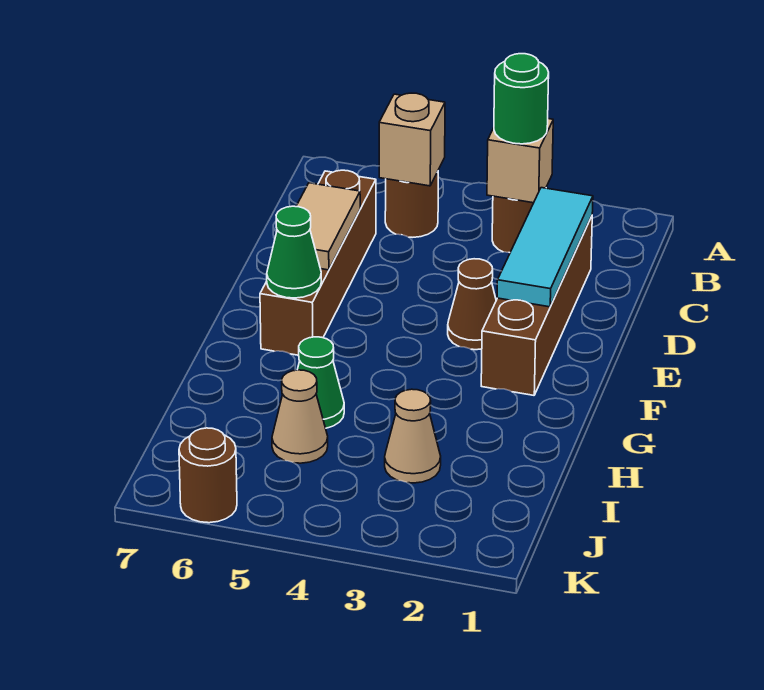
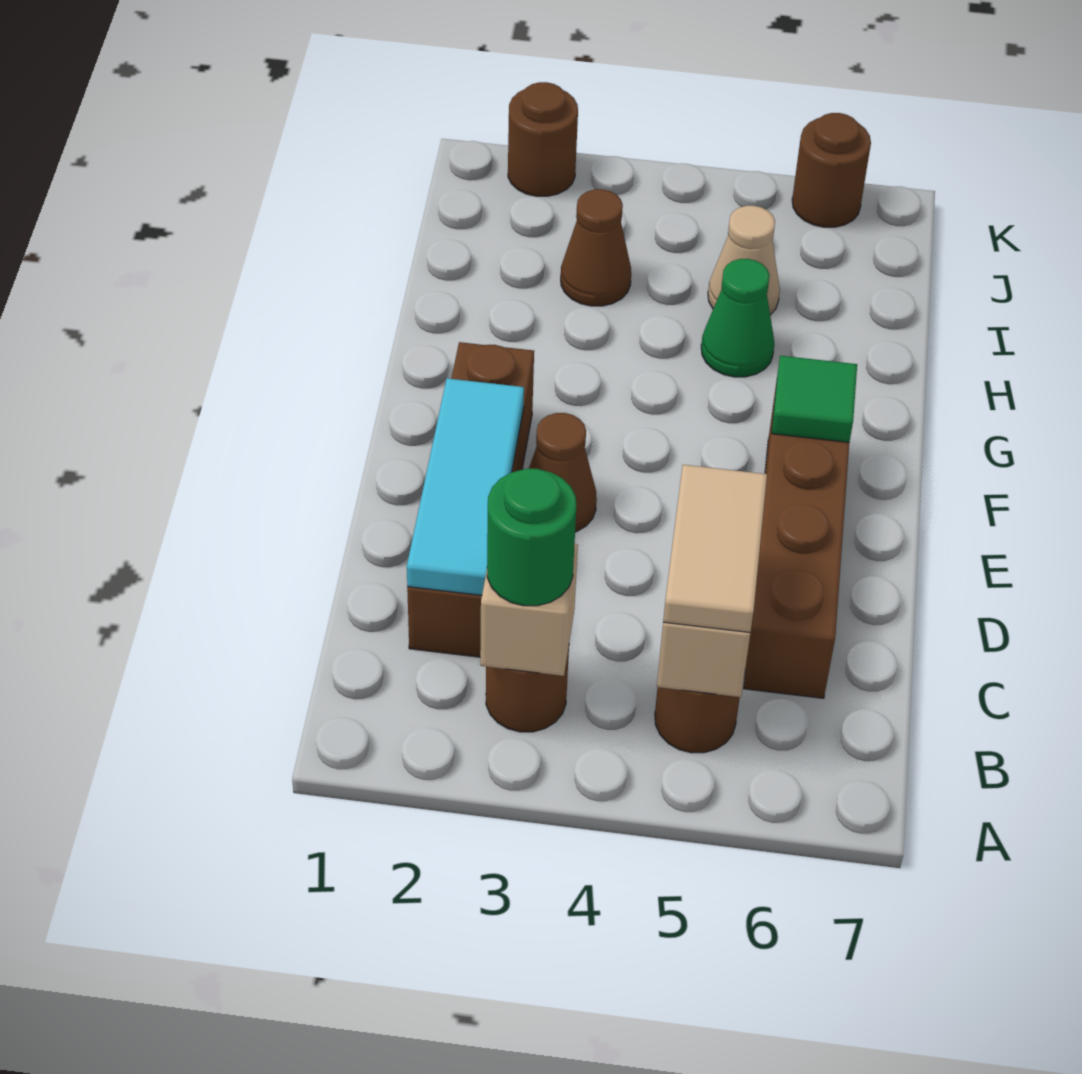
tan tile D6:E6 level 2 -> tan tile B5:C5 level 3
green cone F6 level 2 -> green tile F6 level 2
tan cone I3 level 1 -> brown cone I3 level 1
none -> brown round brick K2 level 1

